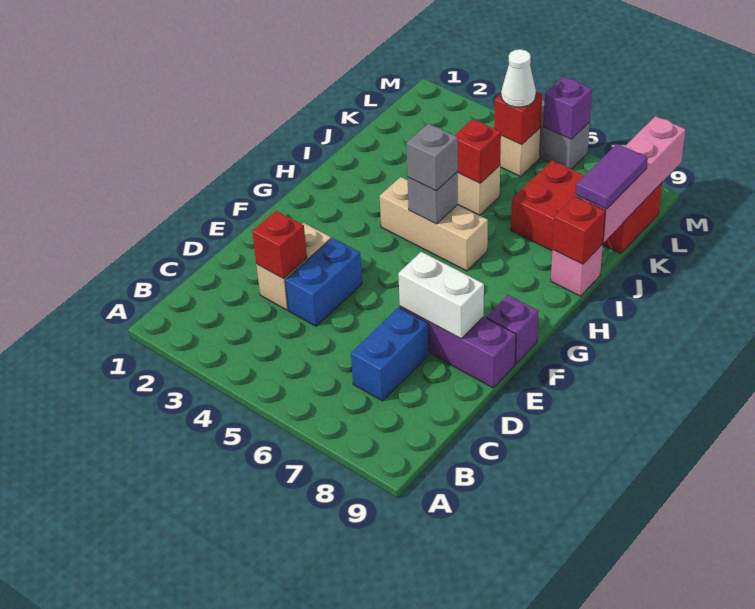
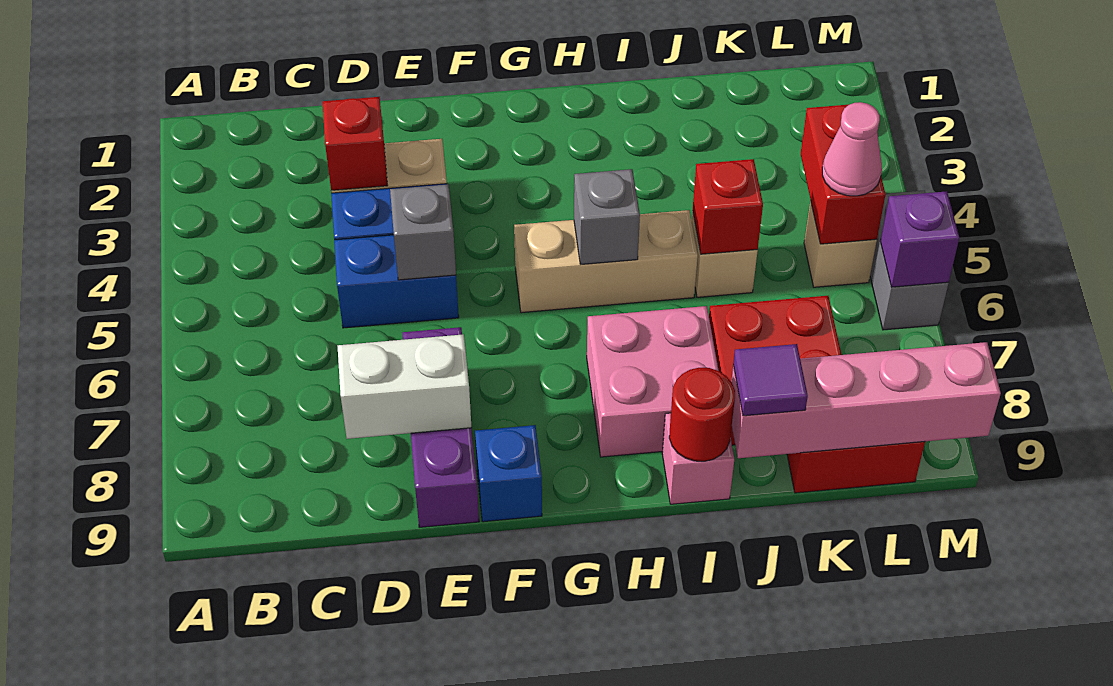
blue brick C7:D7 level 1 -> blue brick D5:E5 level 1
white brick E7:E8 level 2 -> white brick D8:E8 level 2
purple brick F9 level 1 -> blue brick F9 level 1
tan brick H4:H6 level 1 -> tan brick G5:I5 level 1
grey brick H5 level 3 -> grey brick E5 level 2
none -> pink brick H7:I8 level 1
red brick I9 level 2 -> red round brick I9 level 2
purple tile J9:K9 level 3 -> purple tile J9 level 3
red brick L5 level 2 -> red brick L4:L5 level 2
white cone L5 level 3 -> pink cone L5 level 3

